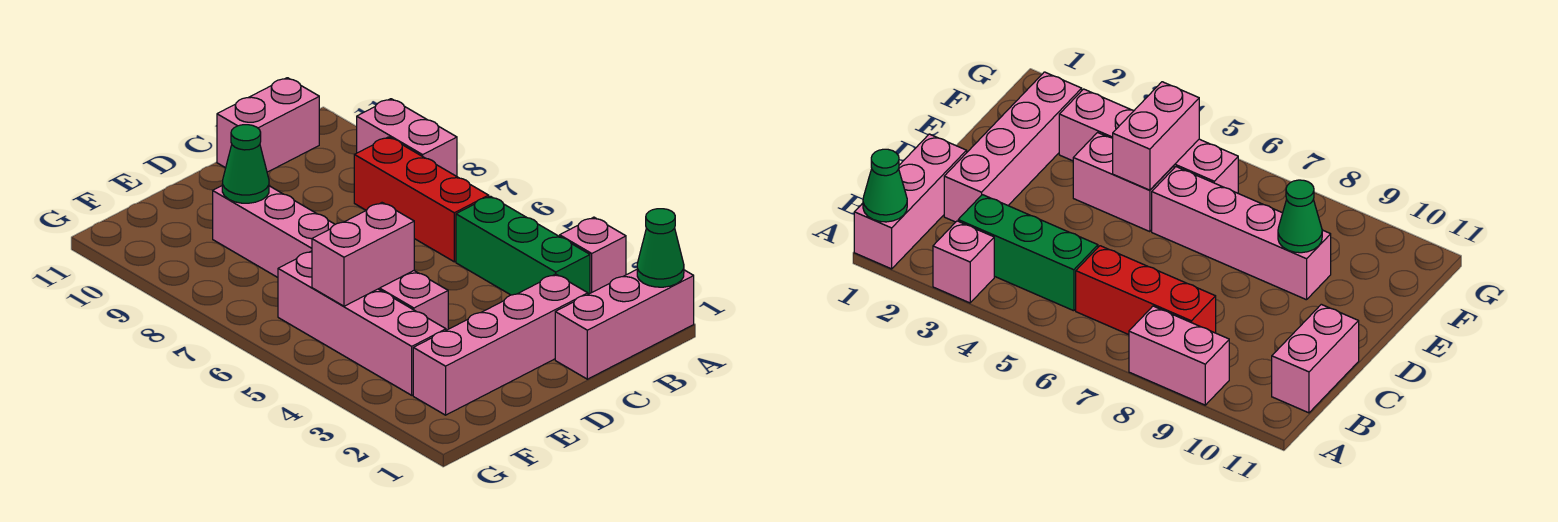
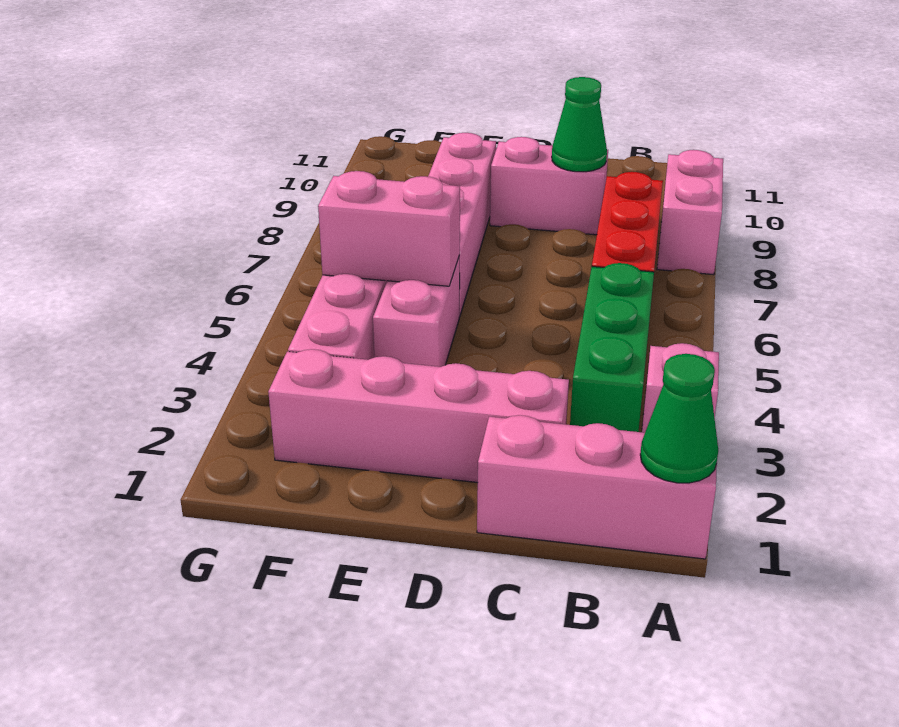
pink brick B11:C11 level 1 -> pink brick C9:D9 level 1
green cone E9 level 2 -> green cone C9 level 2

